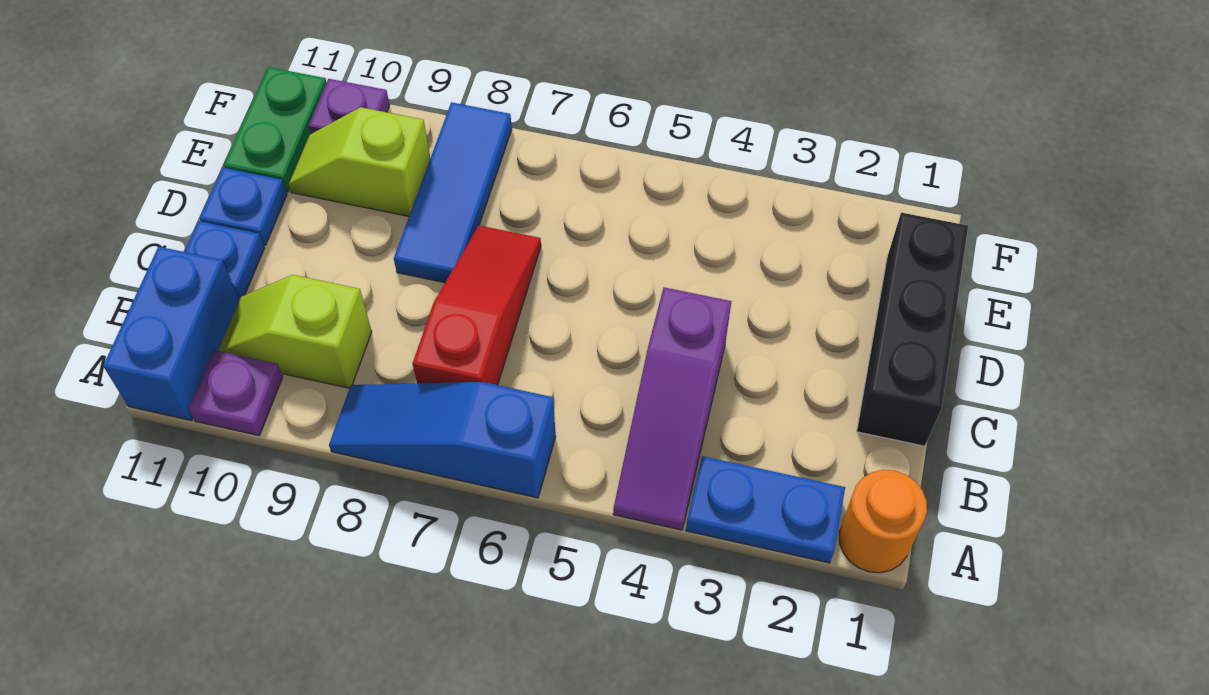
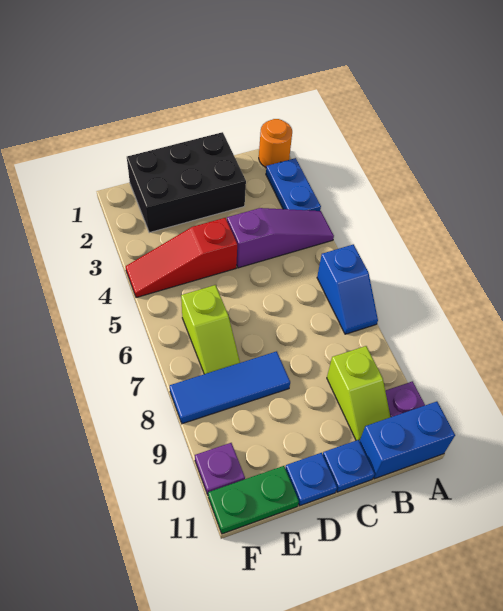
blue slope A6:A8 level 1 top 6 -> blue slope A6:A7 level 1 top 6
red slope B7:D7 level 1 top B -> red slope D4:F4 level 1 top D
black brick C1:E1 level 1 -> black brick C1:E2 level 1
lime slope E9:E10 level 1 top 9 -> lime slope E6:E7 level 1 top 6

